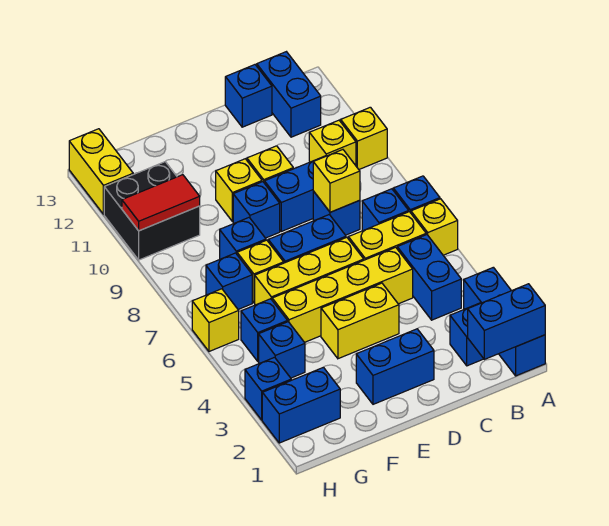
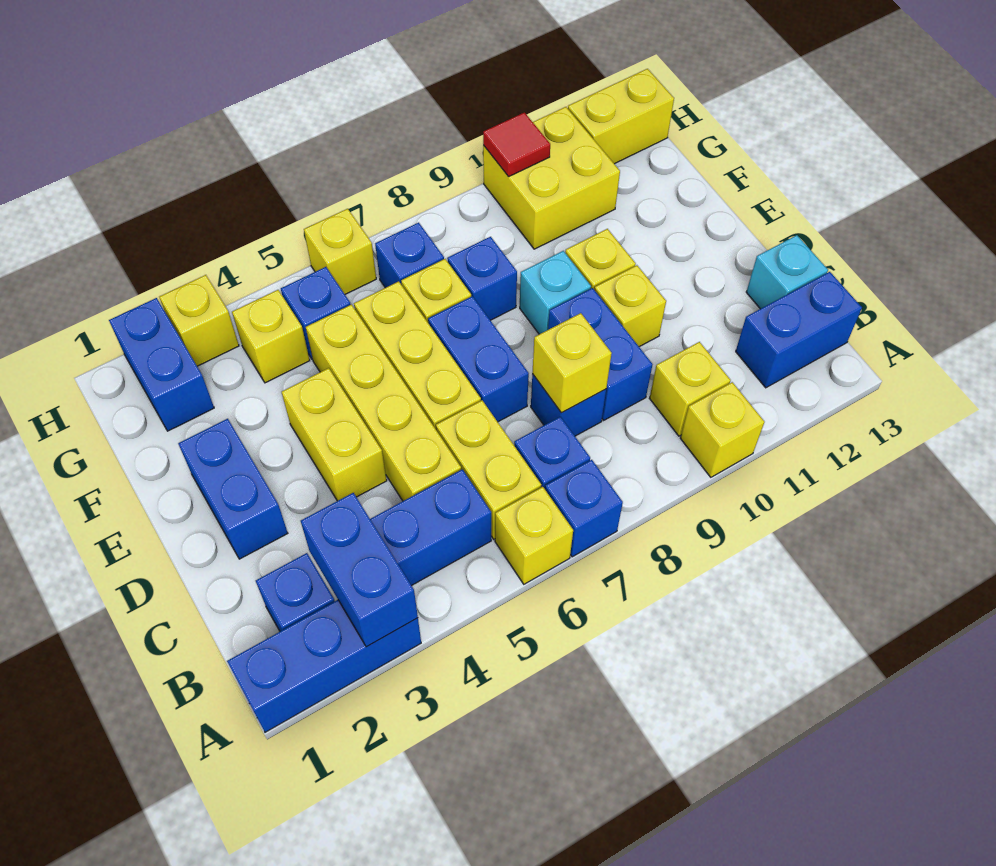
blue brick A1:B1 level 2 -> blue brick A3:B3 level 2
blue brick C13 level 1 -> cyan brick C13 level 1
blue brick E9 level 1 -> cyan brick E9 level 1
blue brick G4 level 1 -> yellow brick G4 level 1
black brick G10:H11 level 1 -> yellow brick G10:H11 level 1
red tile G10:H10 level 2 -> red tile H10 level 2
blue brick H3 level 1 -> yellow brick H3 level 1

